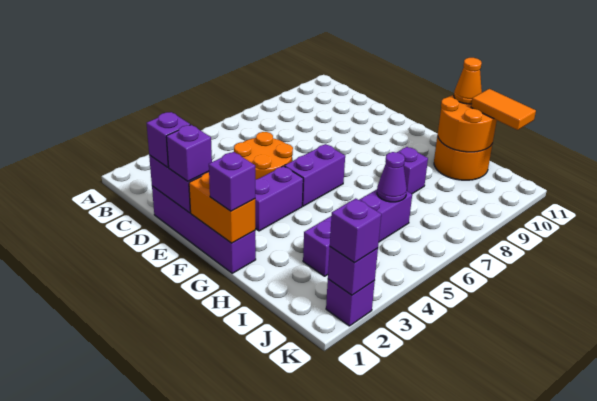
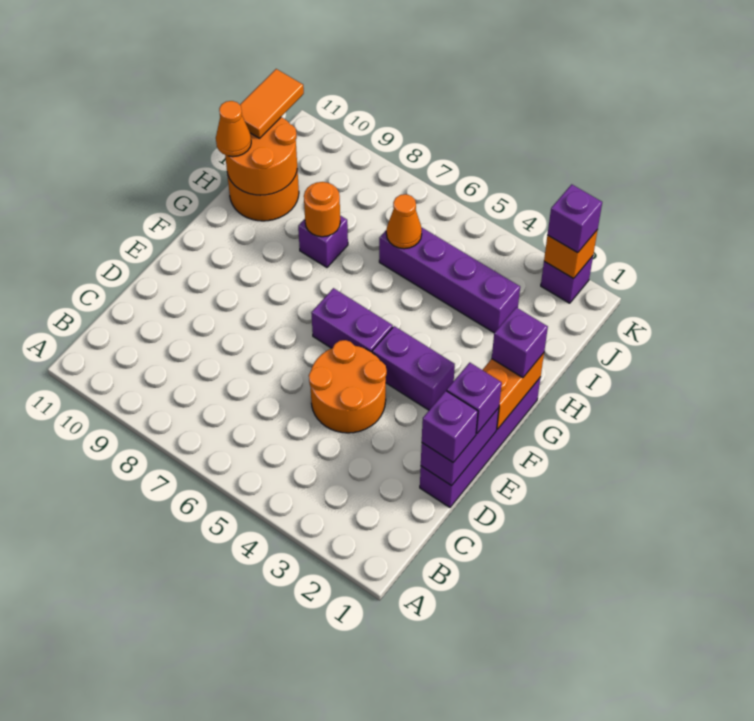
none -> orange round brick H8 level 2
purple cone I6 level 2 -> orange cone I6 level 2
purple brick K2 level 2 -> orange brick K2 level 2

